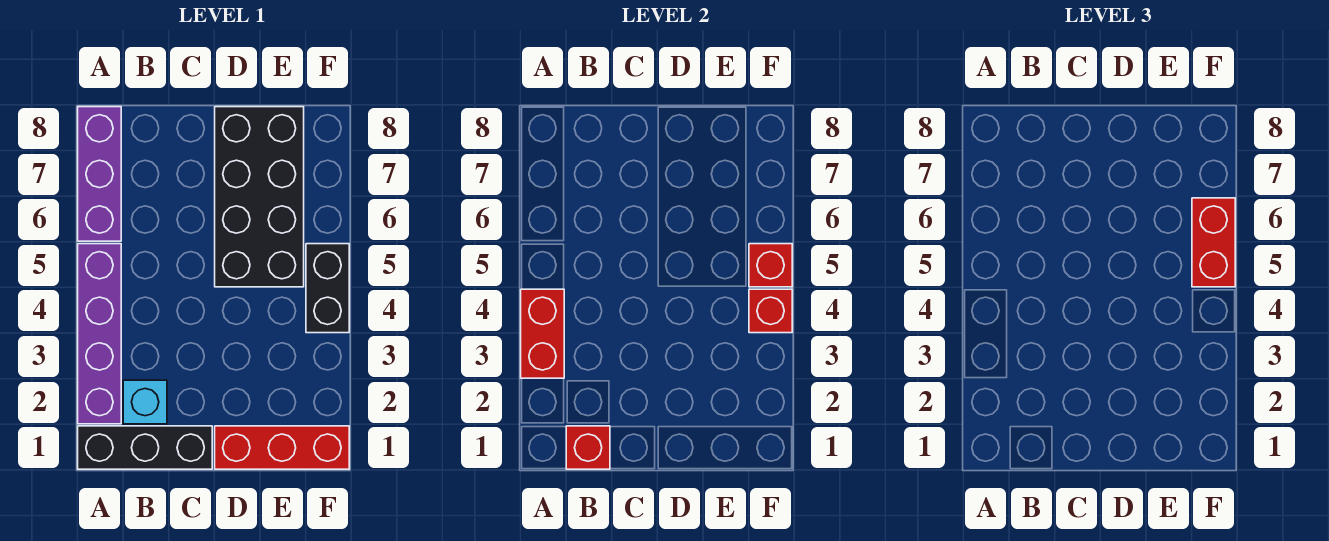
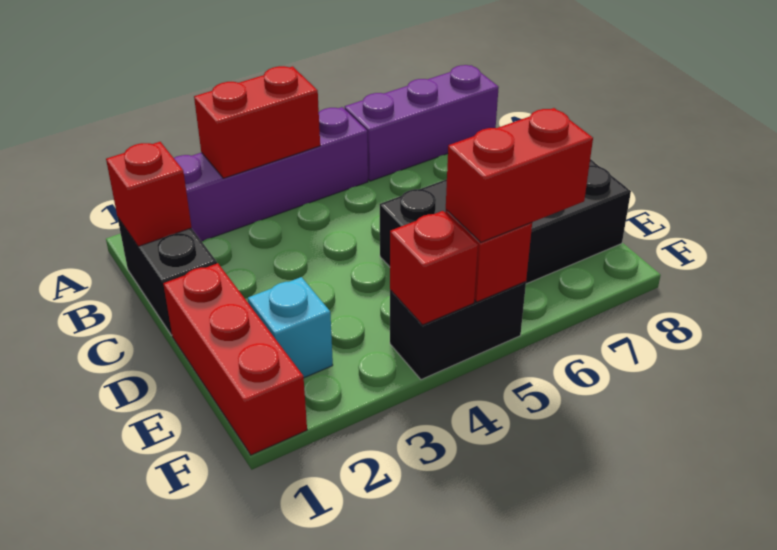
black brick A1:C1 level 1 -> black brick B1:C1 level 1
cyan brick B2 level 1 -> cyan brick E2 level 1

